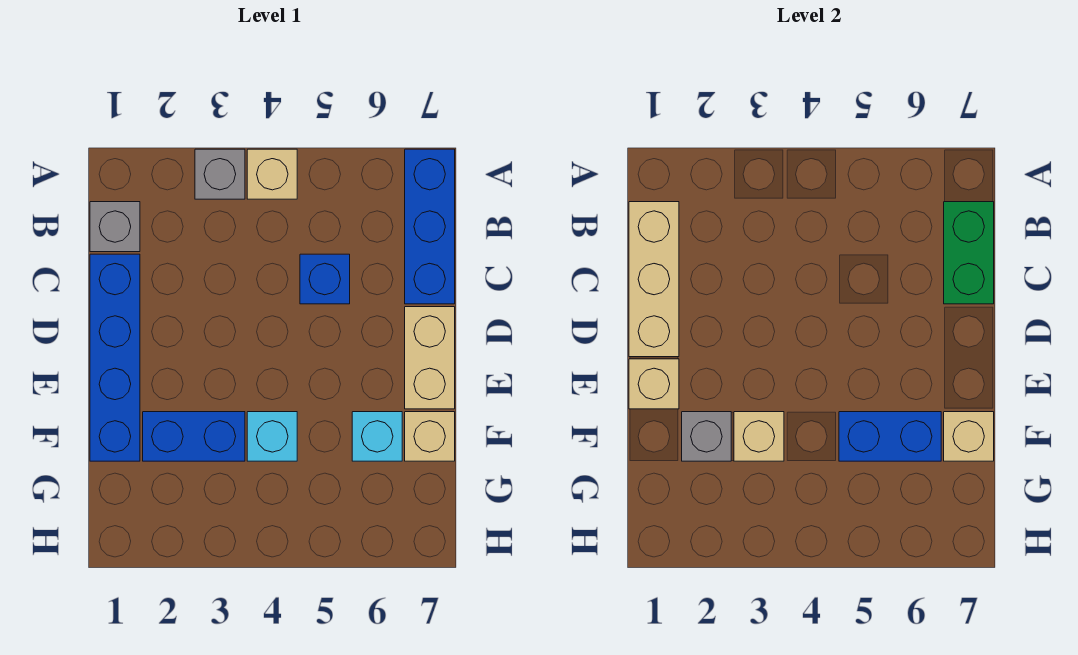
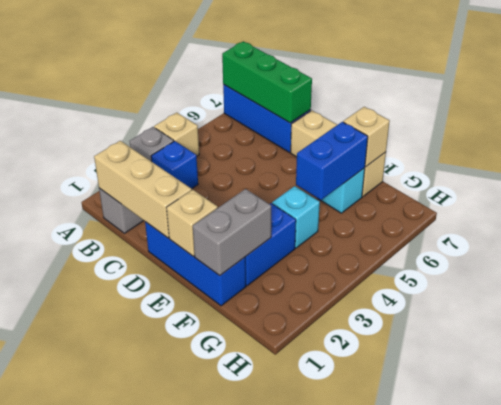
green brick B7:C7 level 2 -> green brick A7:C7 level 2
blue brick C1:F1 level 1 -> blue brick D1:F1 level 1
blue brick C5 level 1 -> blue brick B3 level 1
grey brick F2 level 2 -> grey brick F1:F2 level 2
tan brick F3 level 2 -> none

